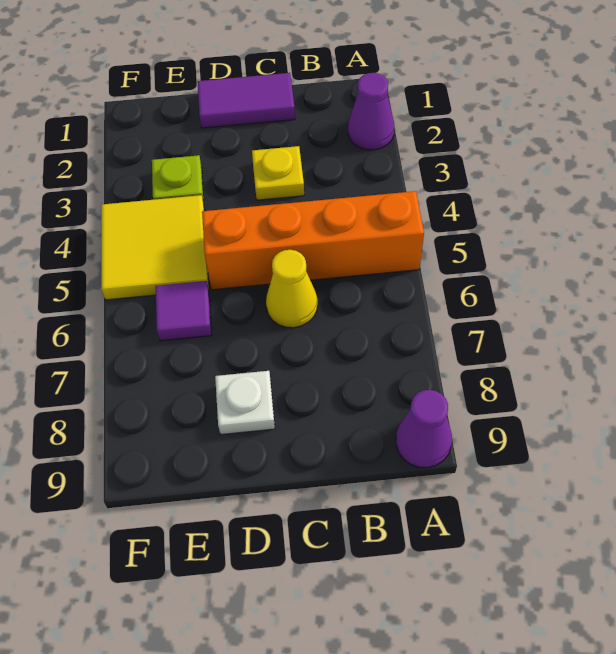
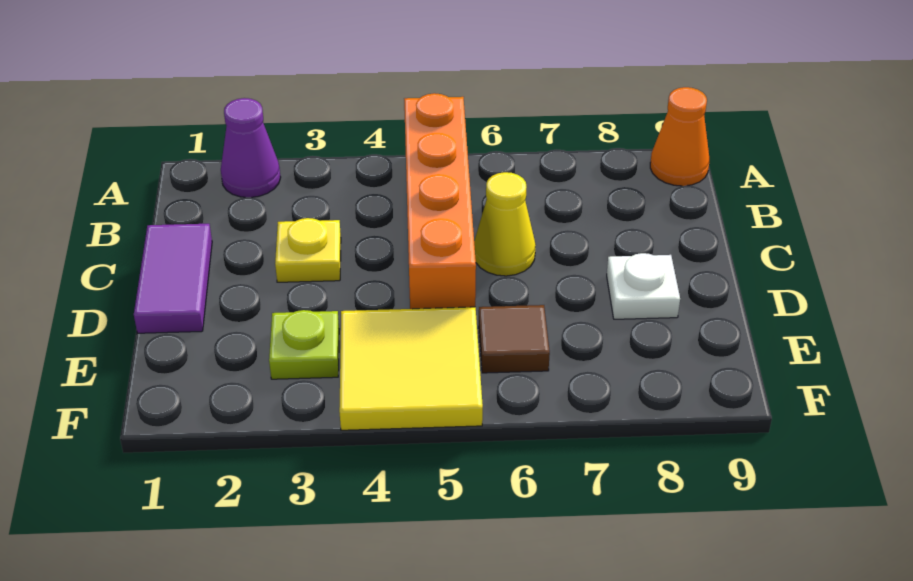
purple cone A9 level 1 -> orange cone A9 level 1
purple tile E6 level 1 -> brown tile E6 level 1

